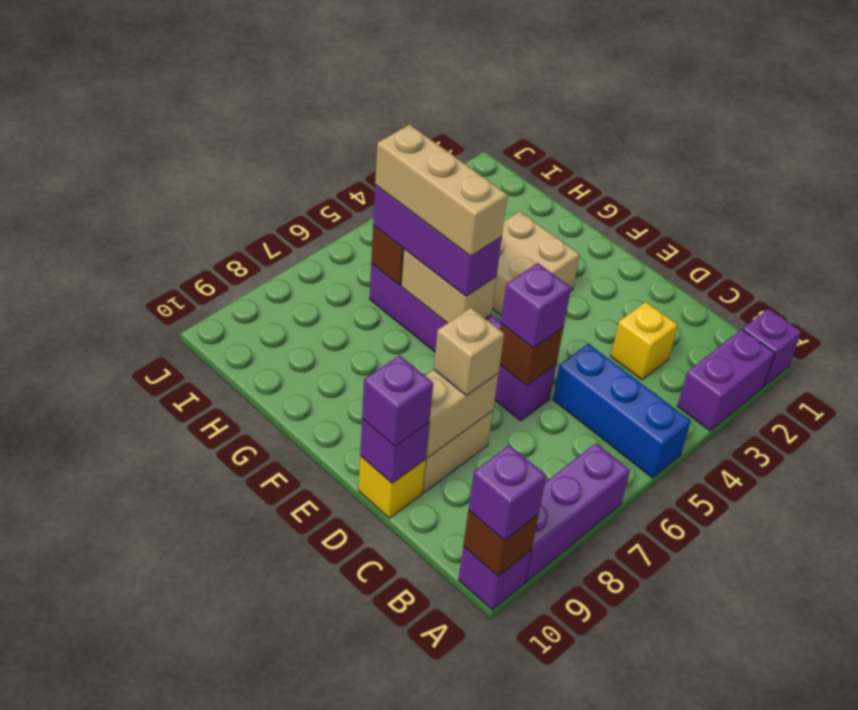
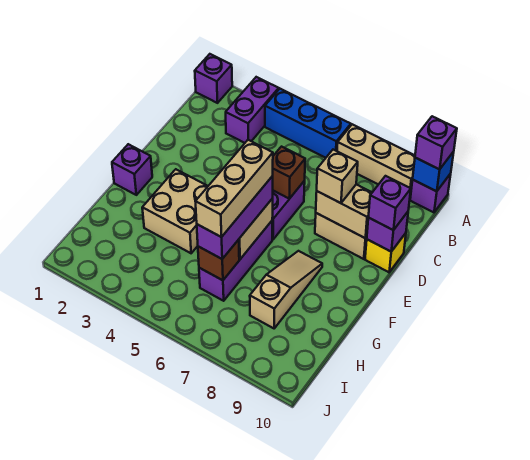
purple brick A2:A3 level 1 -> purple brick A3:B3 level 1
blue brick A5:C5 level 1 -> blue brick A4:A6 level 1
purple brick A7:A9 level 1 -> tan brick A7:A9 level 1
brown brick A10 level 2 -> blue brick A10 level 2
yellow brick C3 level 1 -> none
purple brick D6 level 3 -> purple brick F1 level 1
none -> tan slope F8:H8 level 1 top H

